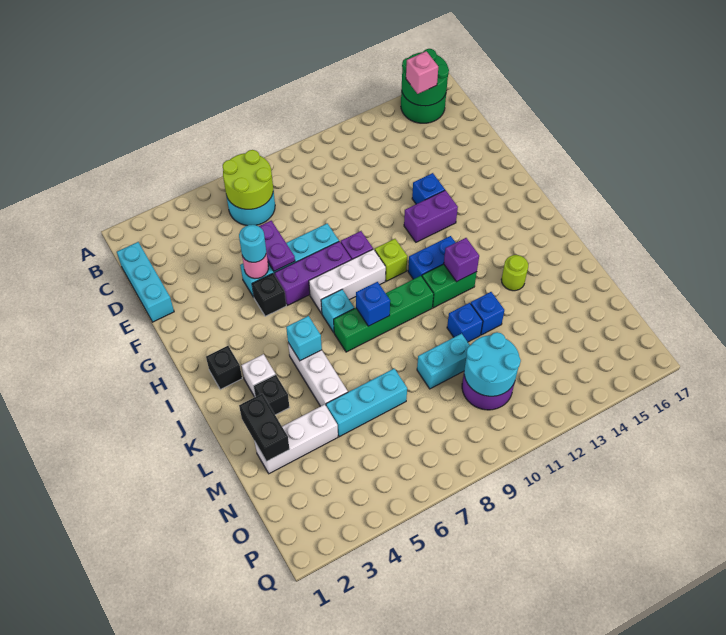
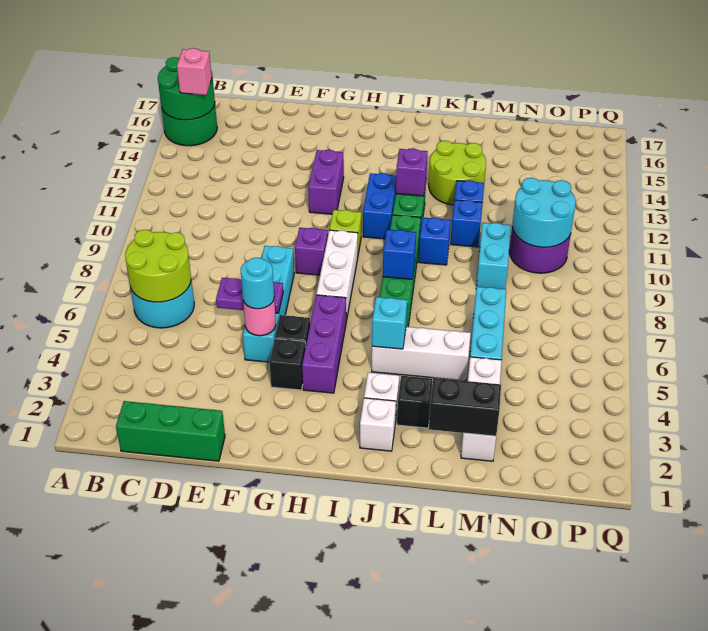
cyan brick C1:E1 level 1 -> green brick C1:E1 level 1
blue brick F13 level 1 -> blue brick K10 level 1
purple brick G6:G8 level 1 -> purple brick H4:H6 level 1
black brick I2 level 1 -> black brick G4 level 1
cyan brick I7 level 1 -> none
none -> white brick J2 level 1
lime round brick K14 level 1 -> lime round brick K13:L14 level 1

